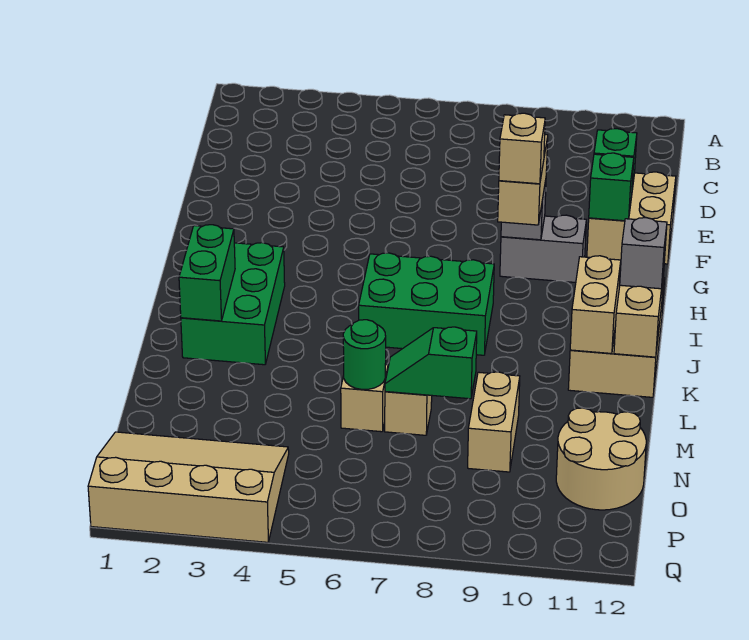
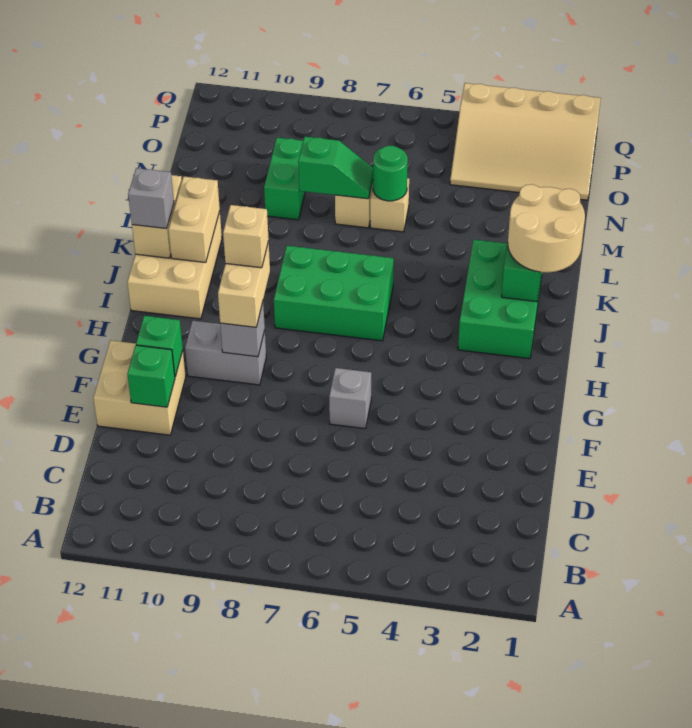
none -> grey brick F6 level 1
tan brick M9:N9 level 1 -> green brick M9:N9 level 1
tan round brick N11:O12 level 1 -> tan round brick J1:K2 level 3

